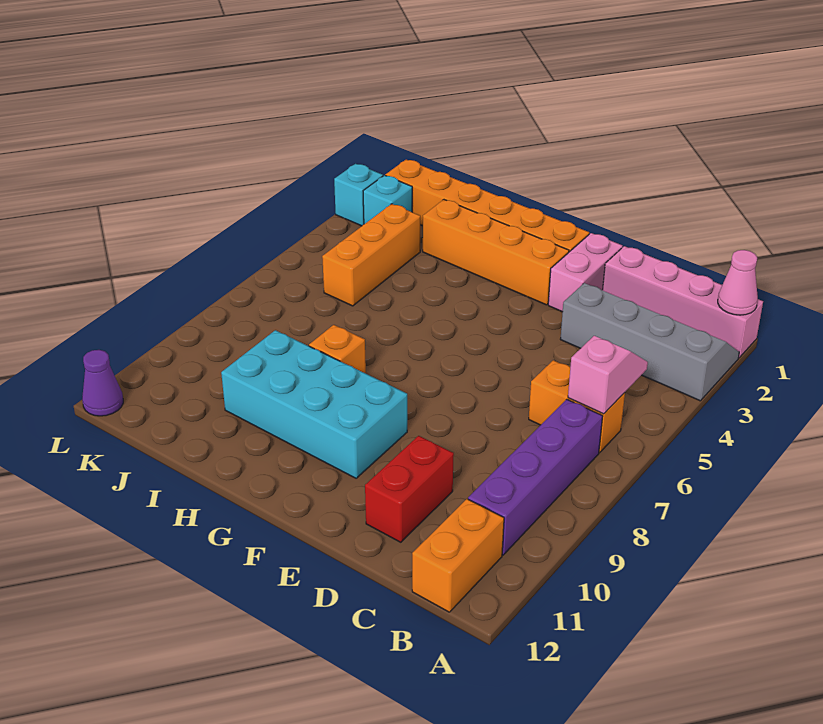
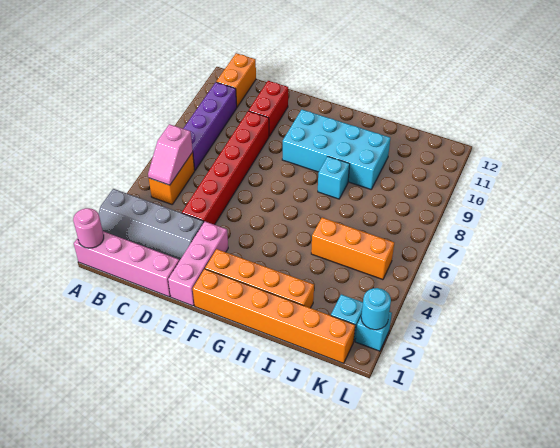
pink cone A1 level 2 -> pink round brick A1 level 2
orange brick B6:C6 level 1 -> orange brick B5:B6 level 1
none -> red brick D4:D9 level 1
pink brick E1:E2 level 1 -> pink brick E1:E3 level 1
orange brick H8 level 1 -> cyan brick H8 level 1
orange brick J3:J5 level 1 -> orange brick I5:K5 level 1
none -> cyan round brick L2 level 2
purple cone L12 level 1 -> none

